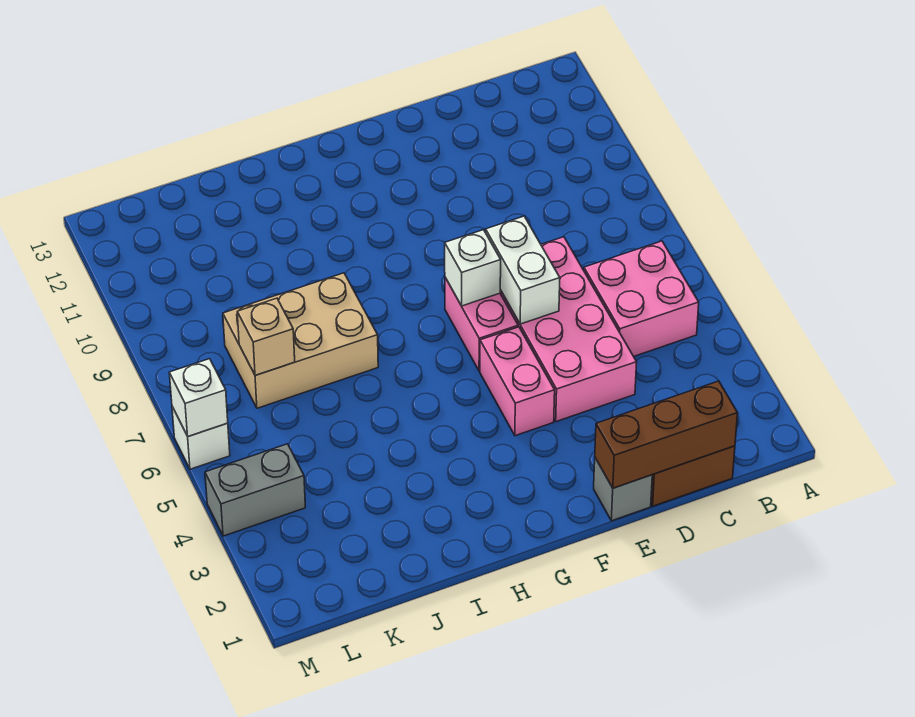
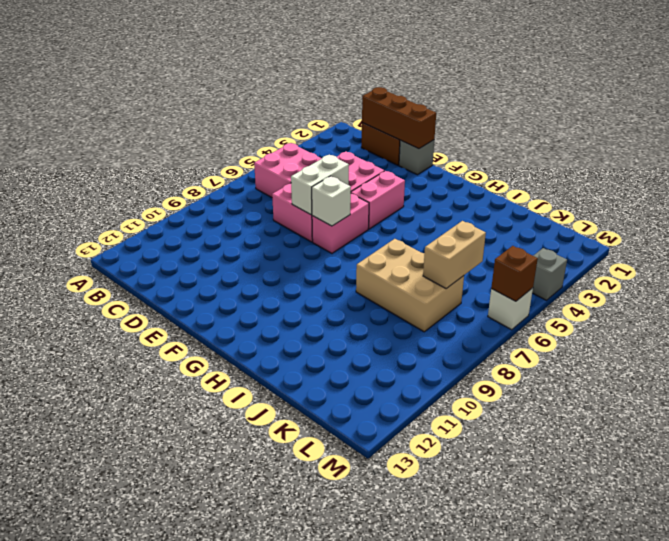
tan brick K7 level 2 -> tan brick K6:K7 level 2
grey brick L4:M4 level 1 -> grey brick M4 level 1
white brick M6 level 2 -> brown brick M6 level 2

